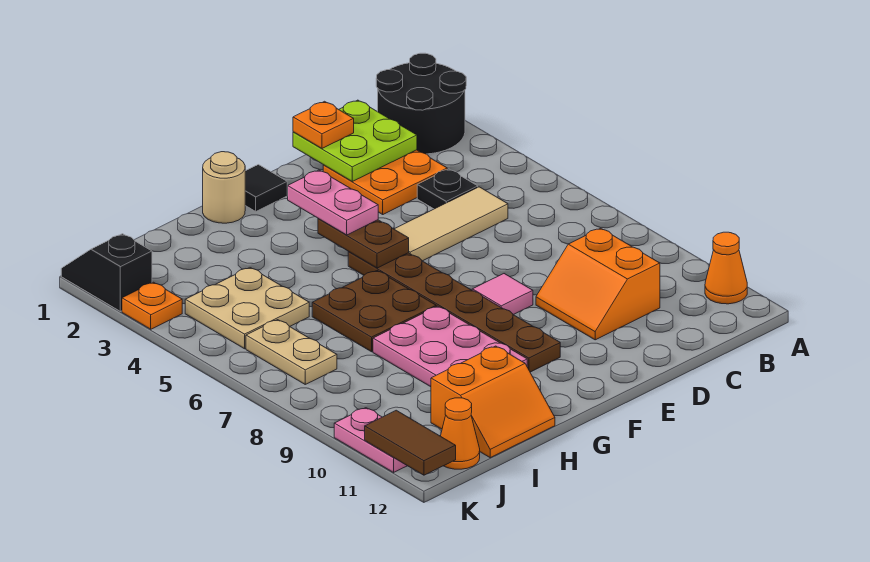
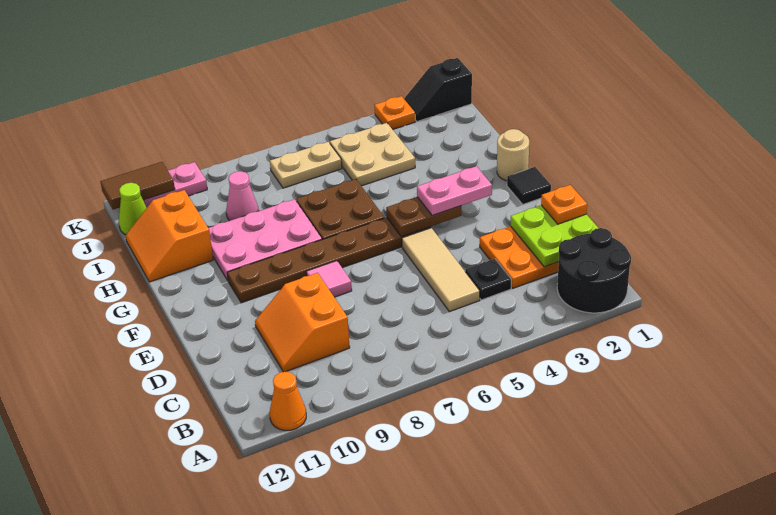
orange slope C9:D10 level 1 top C -> orange slope C9:D10 level 1 top 9
none -> pink cone I9 level 1
orange cone J12 level 1 -> lime cone J12 level 1
black slope K1:K2 level 1 top 2 -> black slope K1:K2 level 1 top 1

